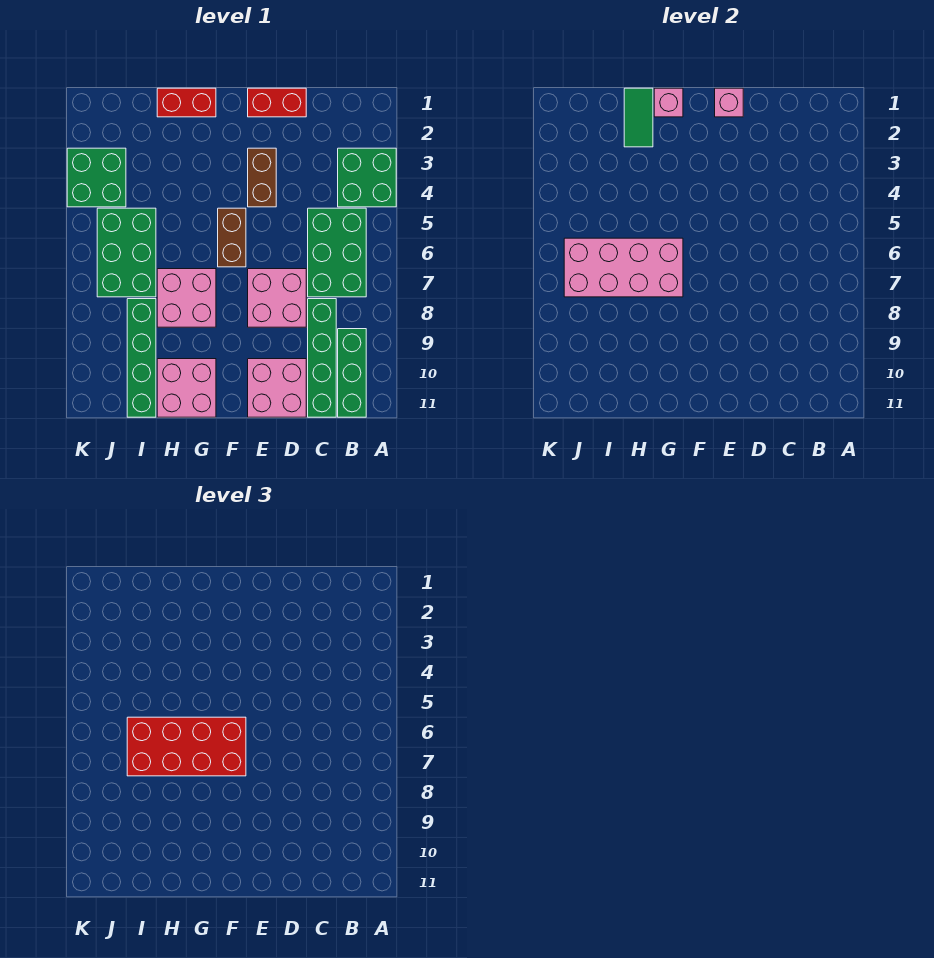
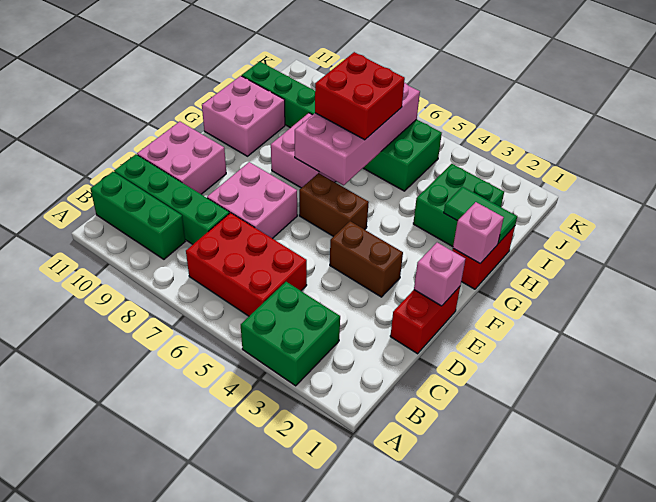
green brick B5:C7 level 1 -> red brick B5:C7 level 1
red brick F6:I7 level 3 -> red brick H6:I7 level 3
green brick J3:K4 level 1 -> green brick H2:I3 level 1

